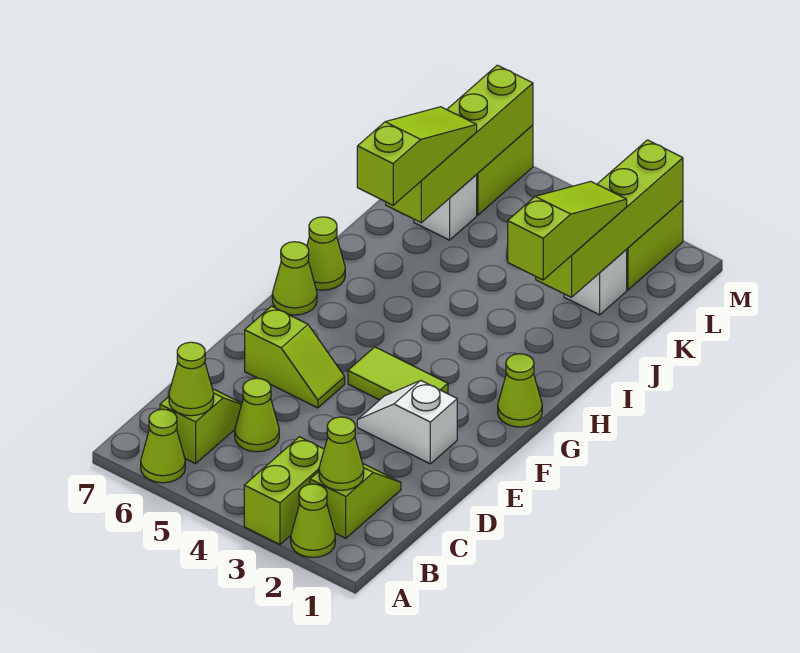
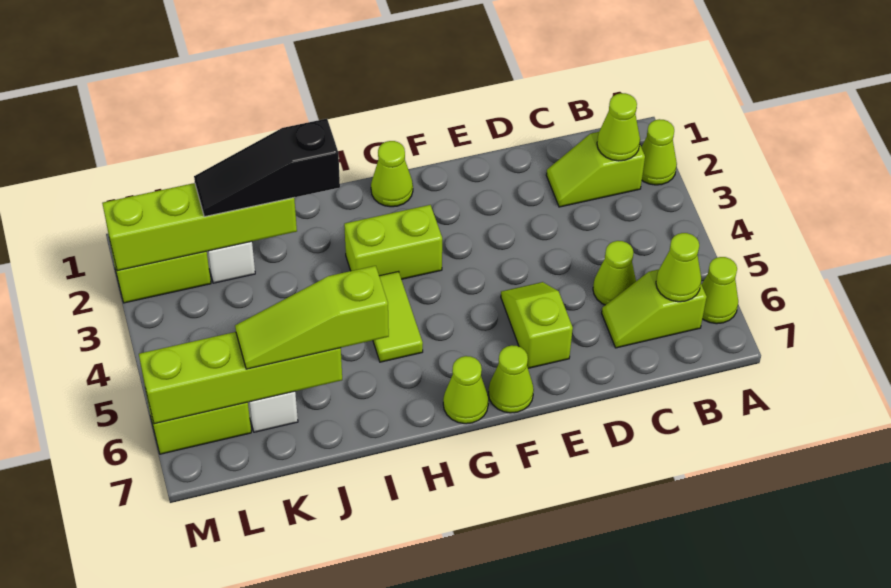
lime brick A3:B3 level 1 -> lime brick G3:H3 level 1
white slope E2:E3 level 1 top 2 -> none
lime tile F3:F4 level 1 -> lime tile H4:H5 level 1
lime cone H7 level 1 -> lime cone F7 level 1
lime slope I2:K2 level 3 top I -> black slope I2:K2 level 3 top I

